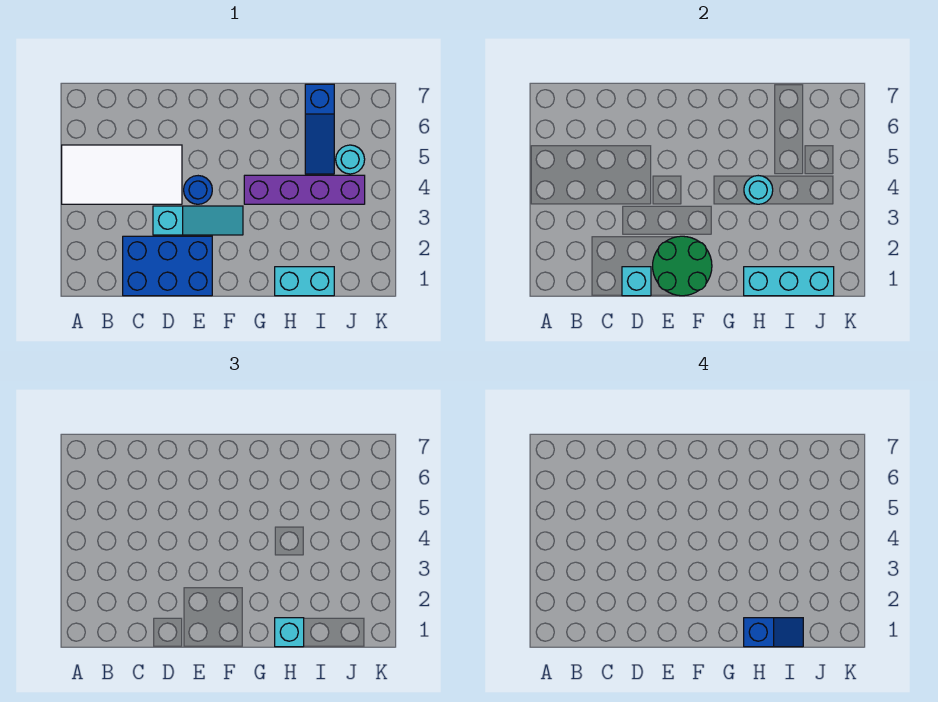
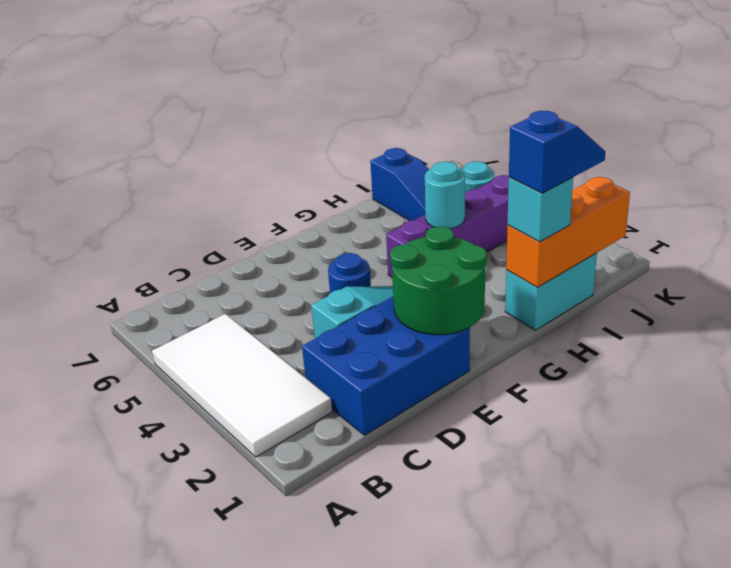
white tile A4:D5 level 1 -> white tile A2:B5 level 1
cyan brick D1 level 2 -> none
cyan brick H1:J1 level 2 -> orange brick H1:J1 level 2

